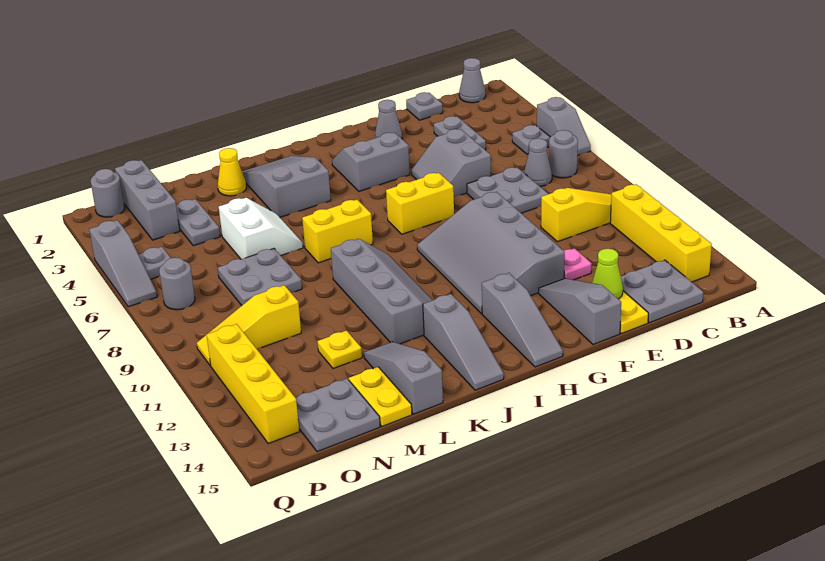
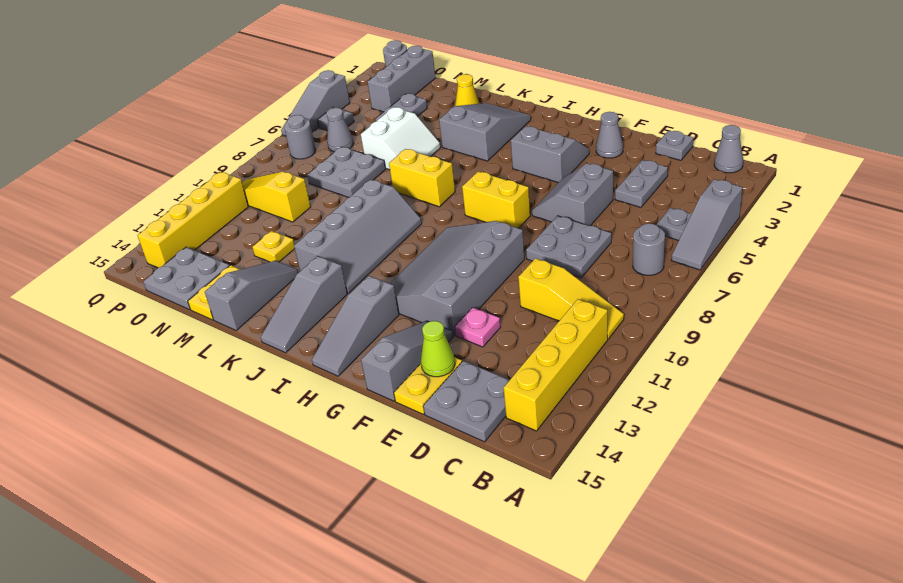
grey slope A5:A6 level 1 top 5 -> grey slope A4:A6 level 1 top 4
grey cone C7 level 1 -> grey cone O6 level 1

